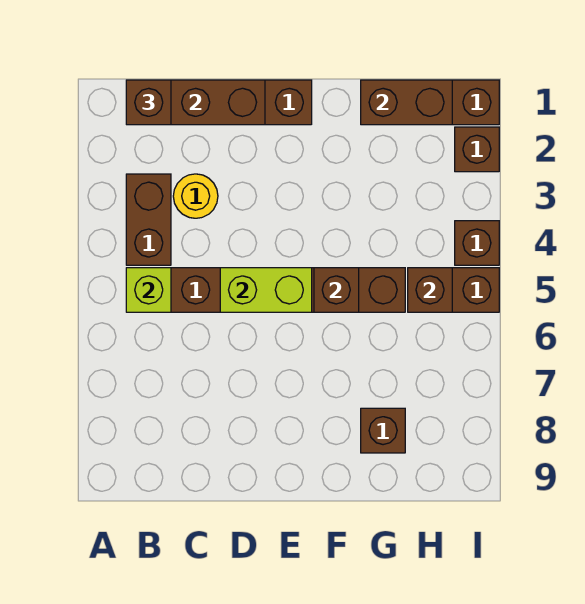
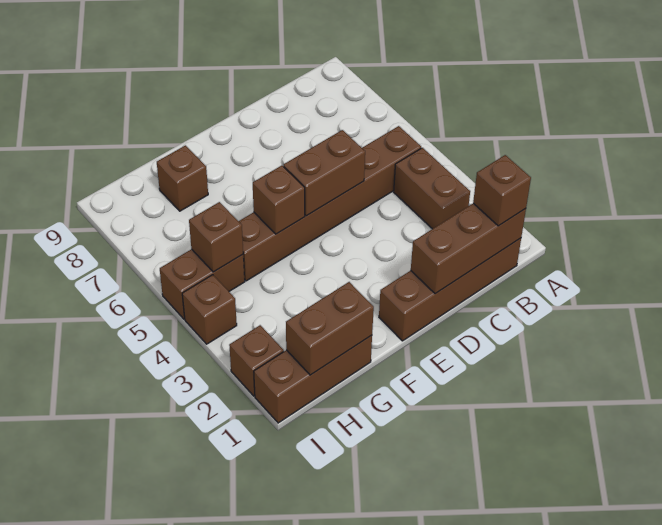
lime brick B5 level 2 -> none
yellow round brick C3 level 1 -> none
lime brick D5:E5 level 2 -> brown brick D5:E5 level 2

